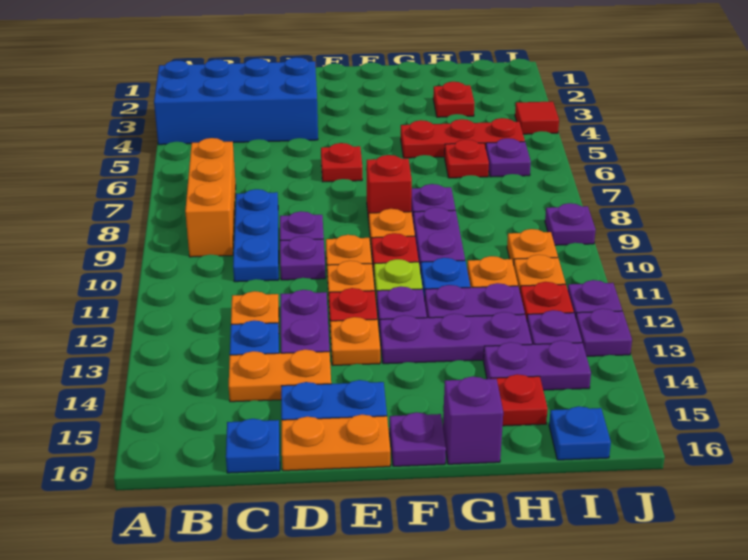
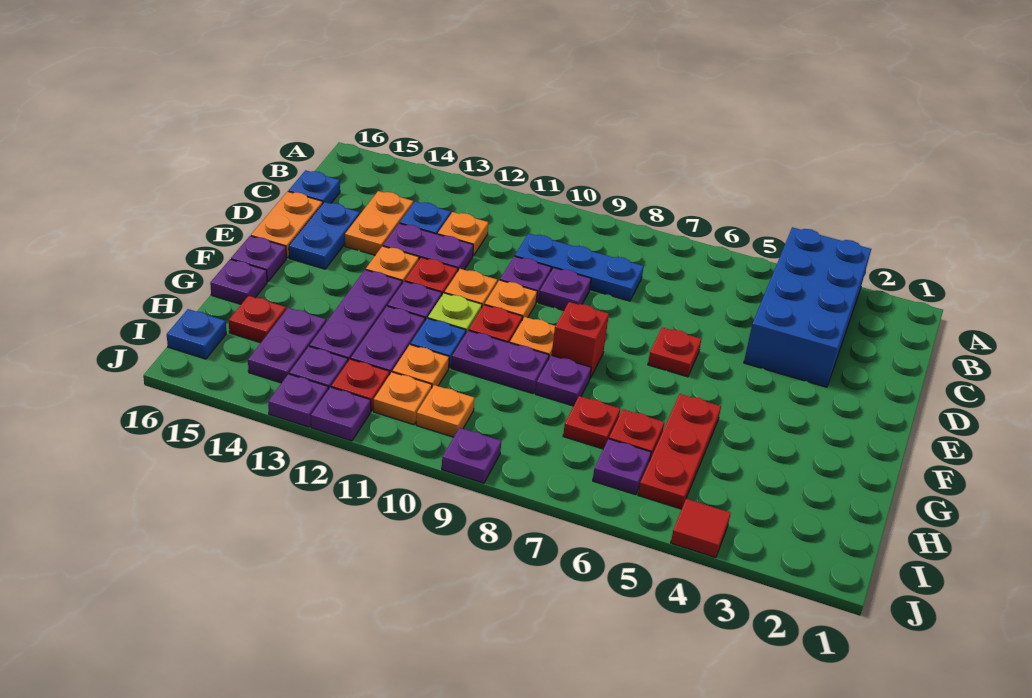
orange brick B7:B9 level 1 -> none
purple brick G16 level 1 -> purple plate G16 level 1
red plate H3 level 1 -> red plate H7 level 1

